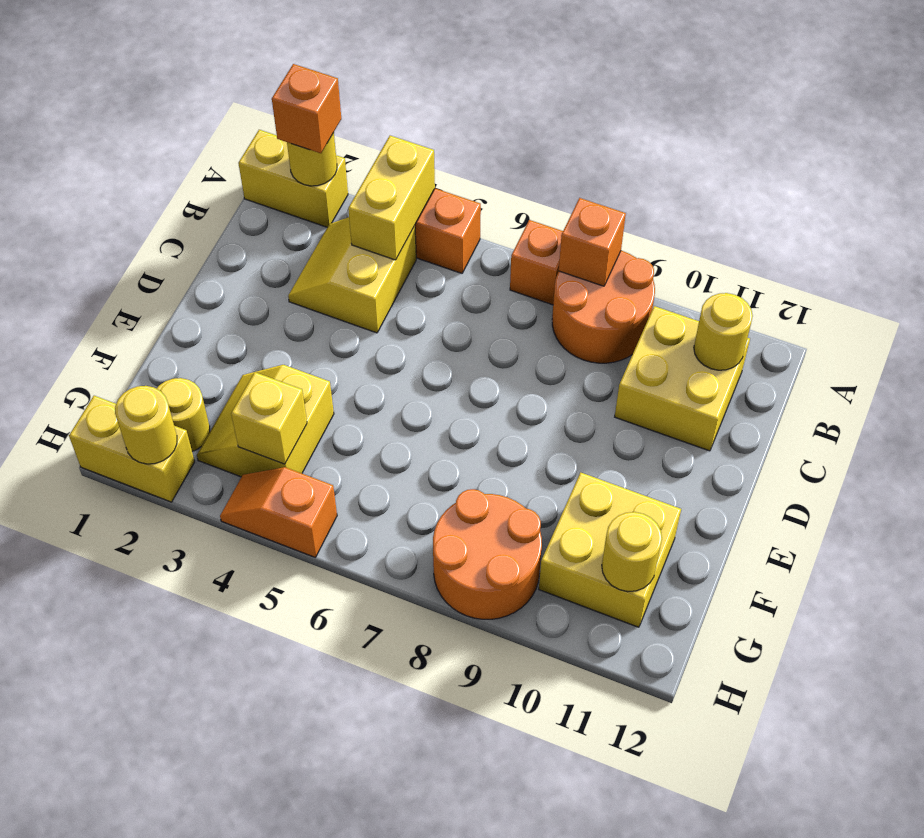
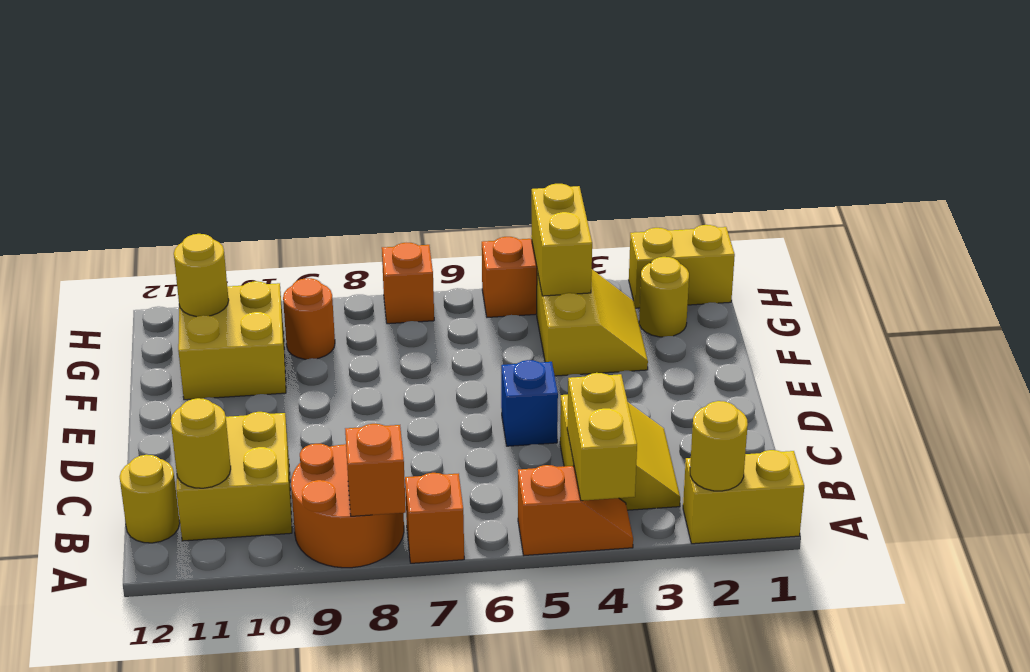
orange brick A2 level 3 -> orange brick H7 level 1
none -> blue brick D5 level 1
yellow brick G4 level 2 -> yellow brick G4:H4 level 2
orange round brick G8:H9 level 1 -> orange round brick G9 level 1
yellow round brick H2 level 2 -> yellow round brick B12 level 1

